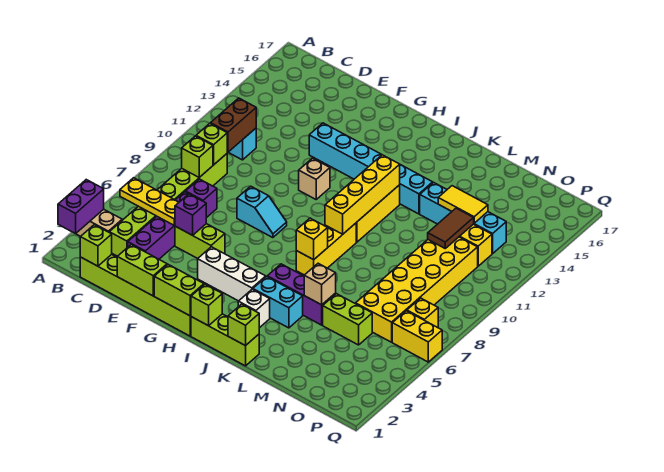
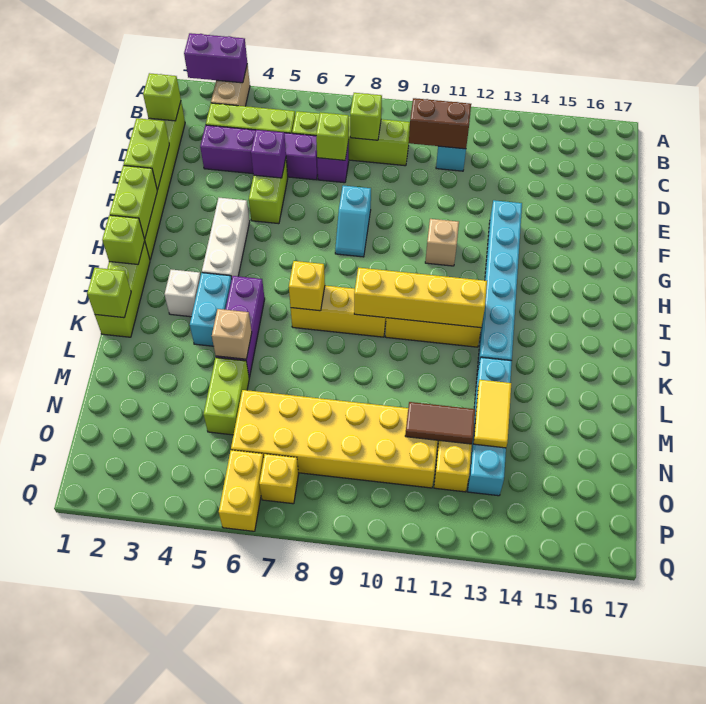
yellow plate B5:D5 level 2 -> none
lime brick C9 level 2 -> lime brick D7 level 2

